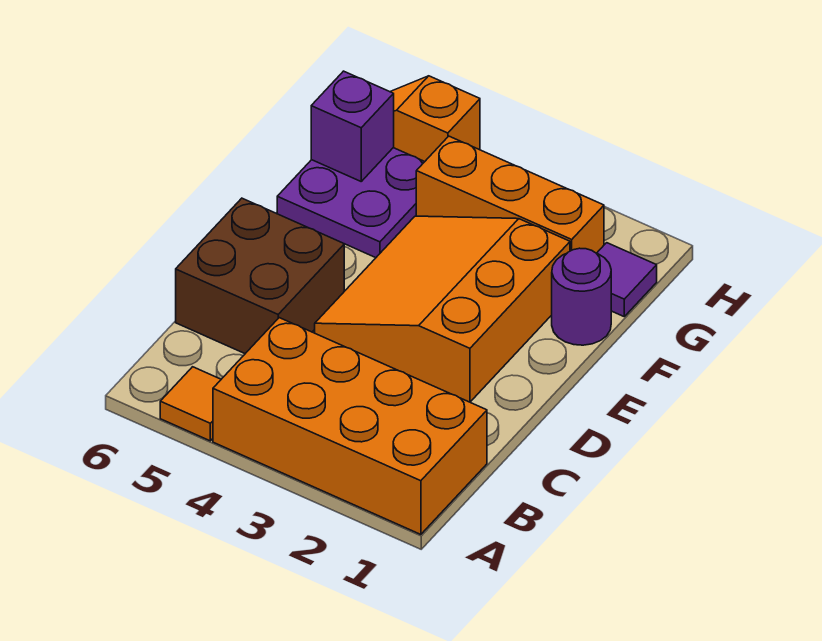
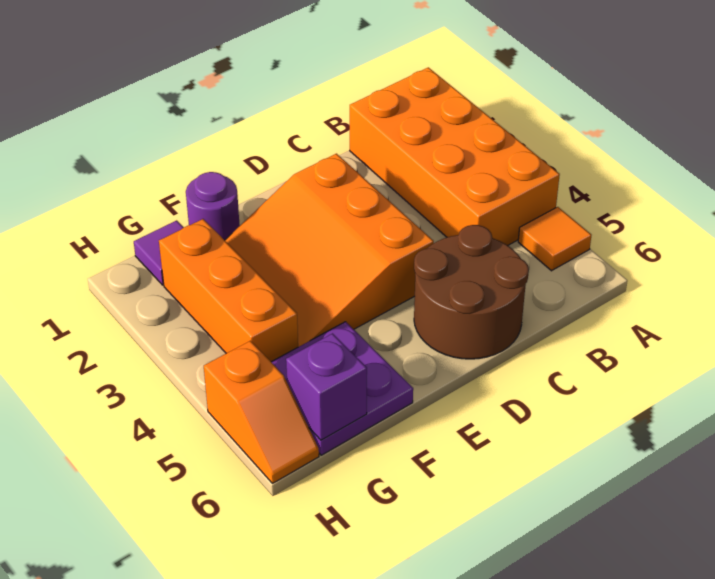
brown brick C5:D6 level 1 -> brown round brick C5:D6 level 1
orange slope D2:F4 level 1 top 2 -> orange slope D2:F4 level 1 top D

